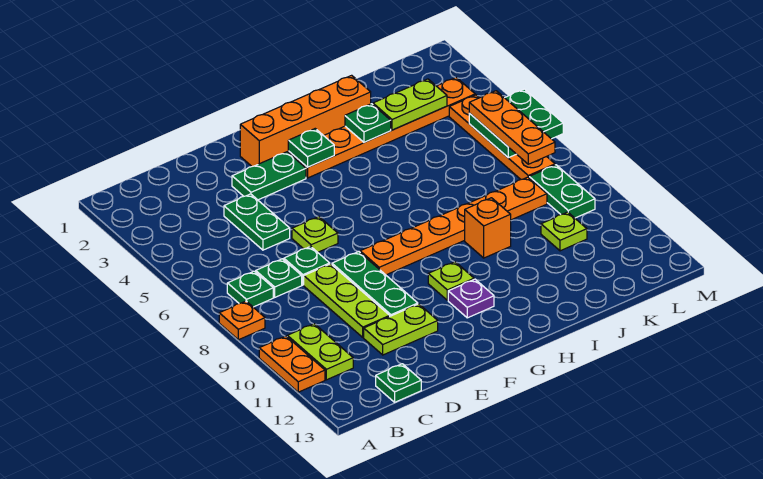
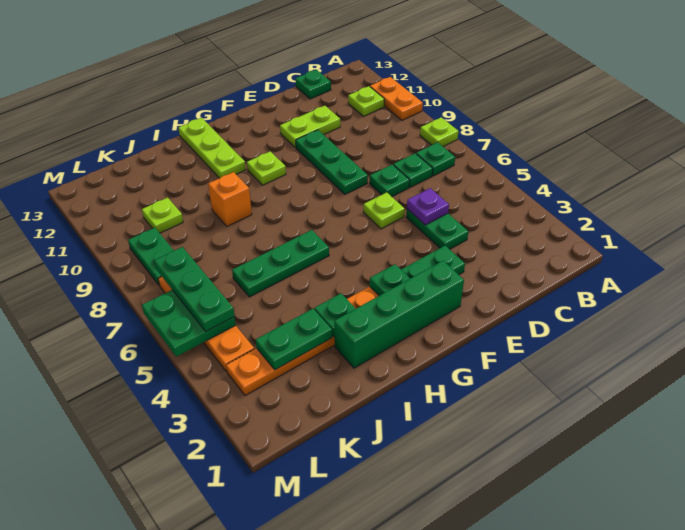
orange plate A8 level 1 -> lime plate A8 level 1
lime plate B10:B11 level 1 -> lime plate B11 level 1
lime plate D8:D10 level 1 -> lime plate H11:H13 level 1
orange brick F2:I2 level 1 -> green brick F2:I2 level 1
orange plate F8:K8 level 1 -> none
purple plate G11 level 1 -> purple plate D5 level 2
none -> green plate H6:J6 level 1
lime plate J3:K3 level 2 -> green plate J3:K3 level 2
orange plate L5:L7 level 3 -> green plate L5:L7 level 3

